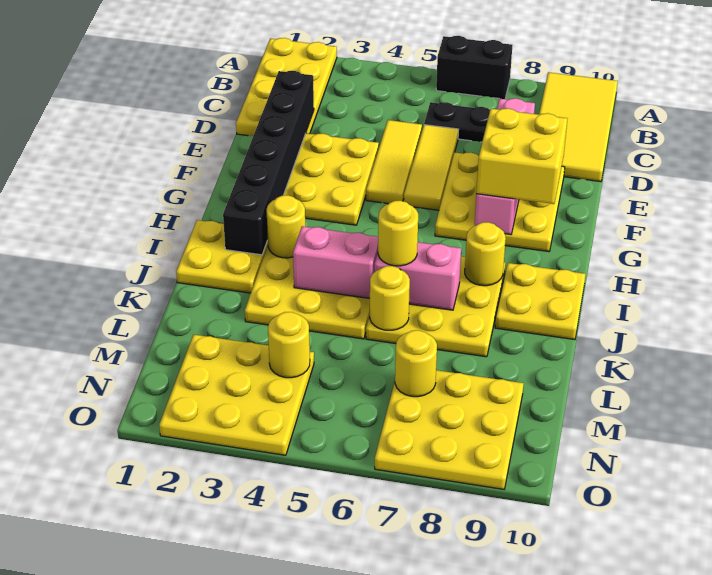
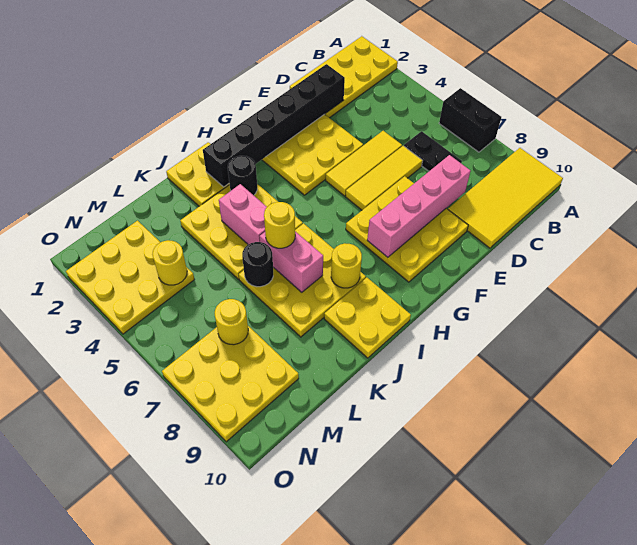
yellow brick F8:G9 level 3 -> none
yellow round brick I3 level 2 -> black round brick I3 level 2
yellow round brick K6 level 2 -> black round brick K6 level 2

